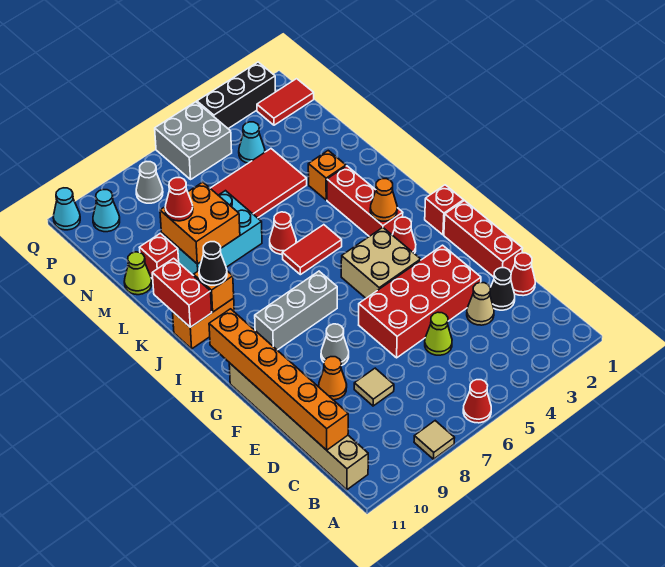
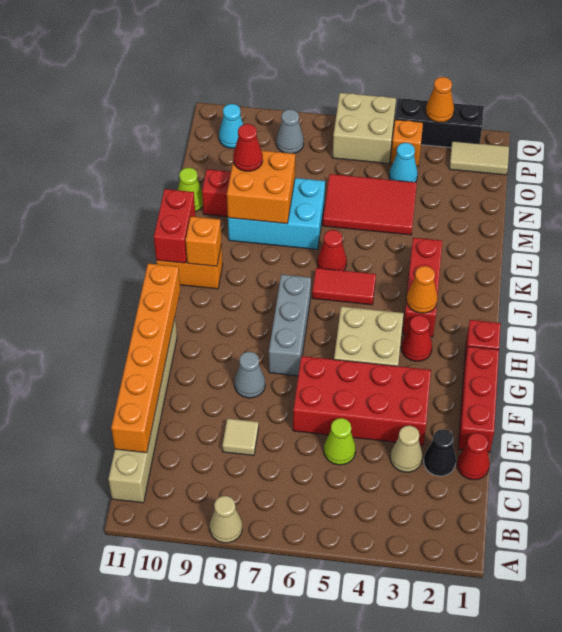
red cone A6 level 1 -> none
tan tile A8 level 1 -> tan cone A8 level 1
orange cone E9 level 1 -> orange cone Q3 level 2
grey brick H7:H9 level 1 -> grey brick G7:I7 level 1
black cone J10 level 3 -> none
orange brick L3 level 1 -> orange brick P4 level 1
red tile P1:P2 level 1 -> tan tile P1:P2 level 1
grey brick P5:Q6 level 1 -> tan brick P5:Q6 level 1
cyan cone Q11 level 1 -> none

